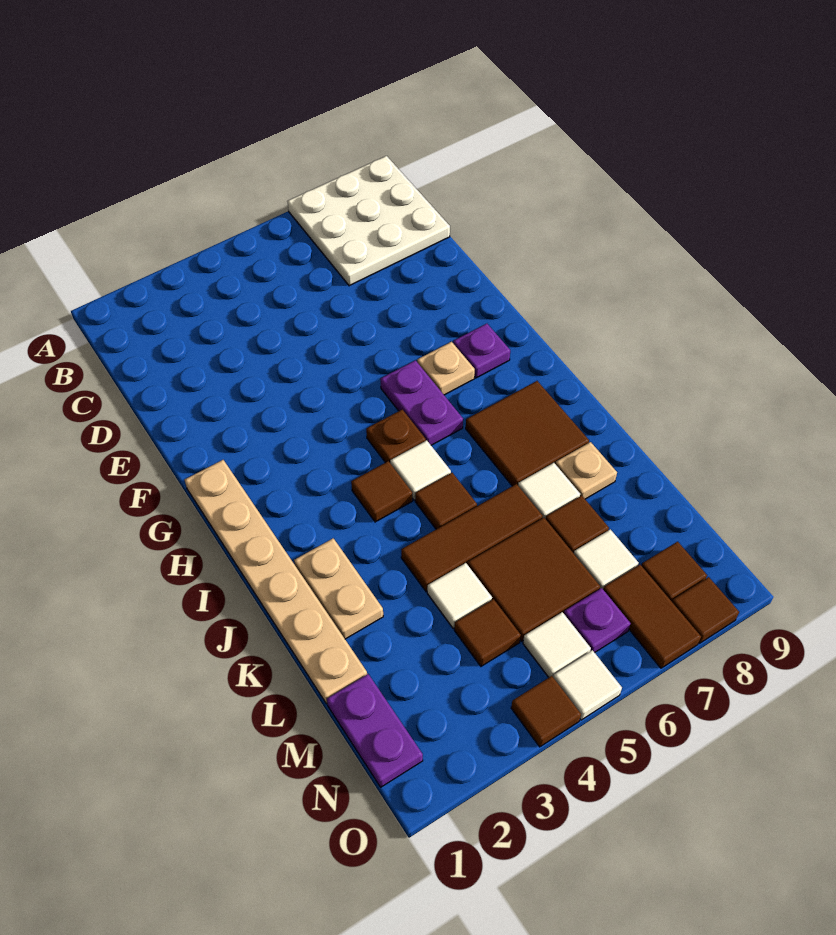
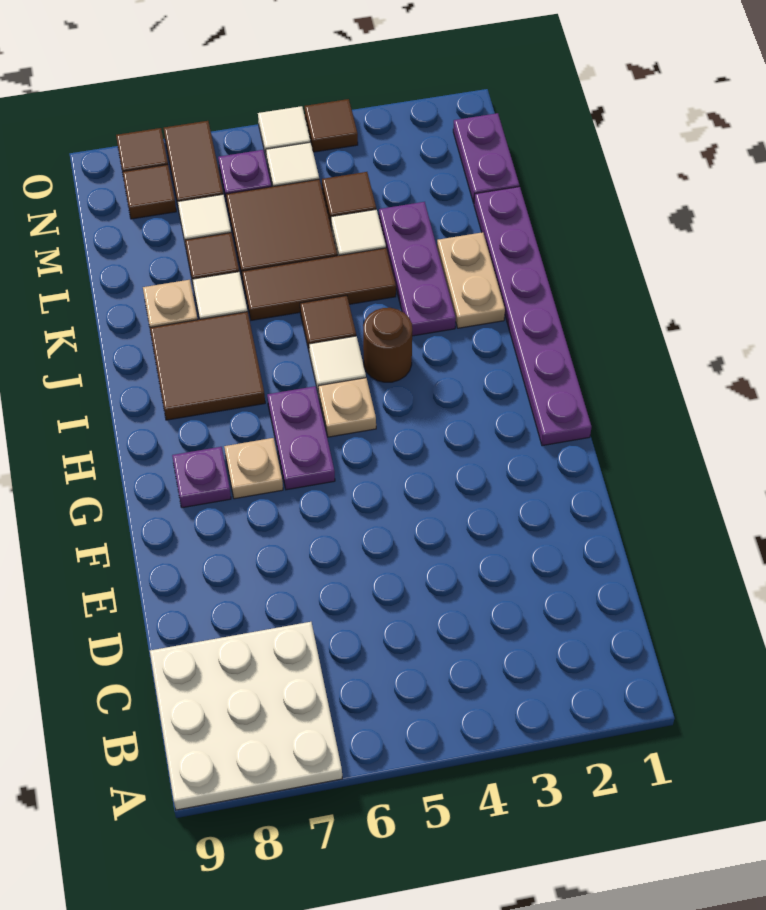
tan plate G1:L1 level 1 -> purple plate G1:L1 level 1
brown plate H5 level 1 -> tan plate H5 level 1
brown tile I4 level 1 -> brown round brick I4 level 1
none -> purple plate J3:L3 level 1

